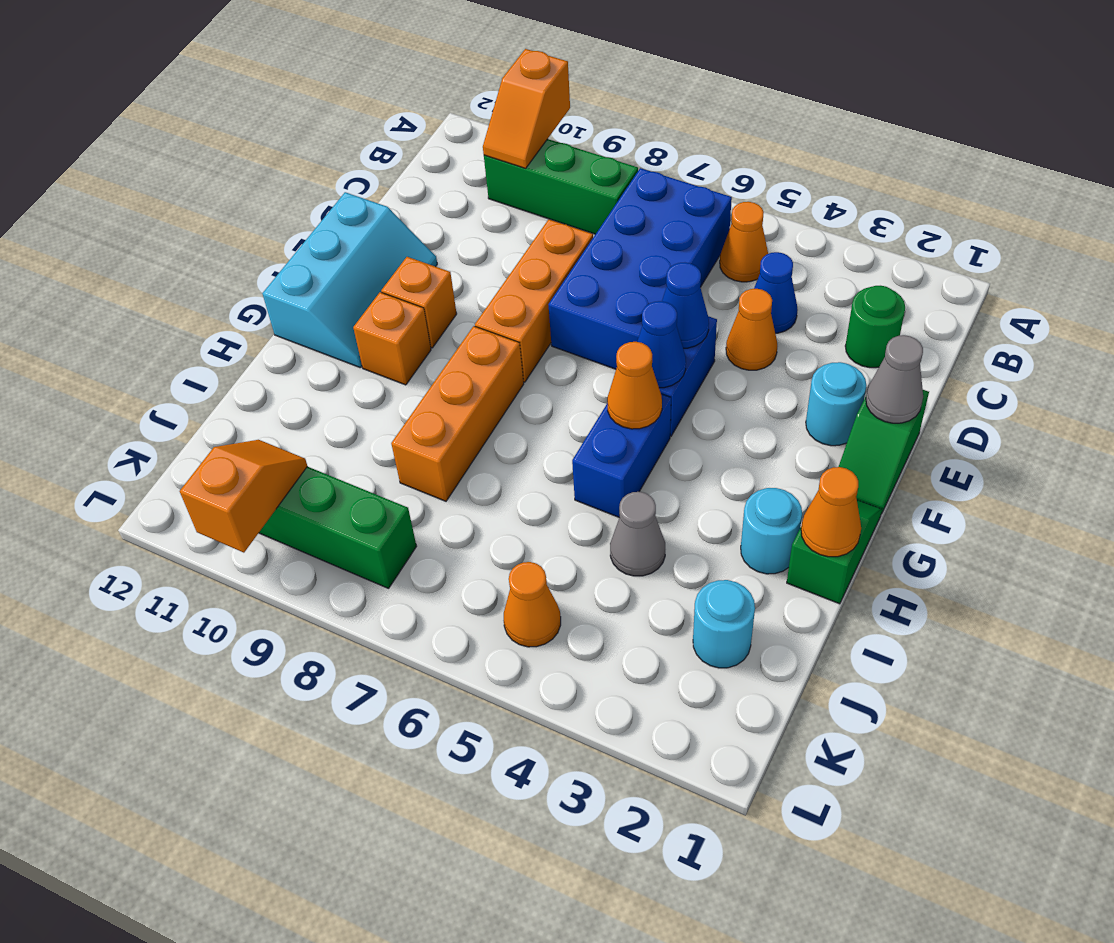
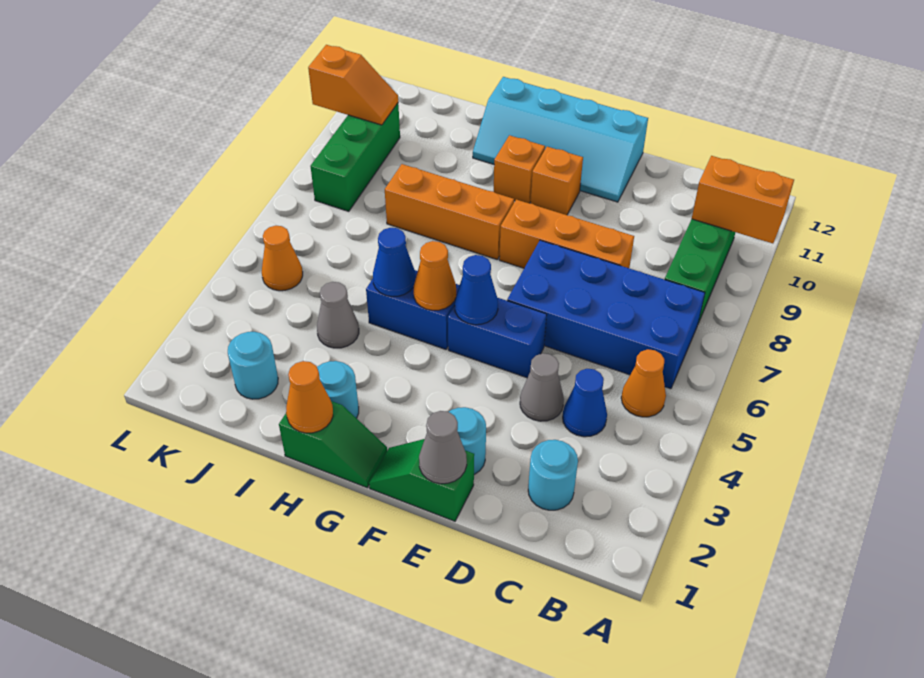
orange slope A10:B10 level 2 top A -> orange brick A10:B10 level 2
green round brick C2 level 1 -> cyan round brick C2 level 1
orange cone D4 level 1 -> grey cone D4 level 1
blue cone E5 level 2 -> blue cone H5 level 2
cyan slope E11:G12 level 1 top 12 -> cyan slope E11:H12 level 1 top 12

